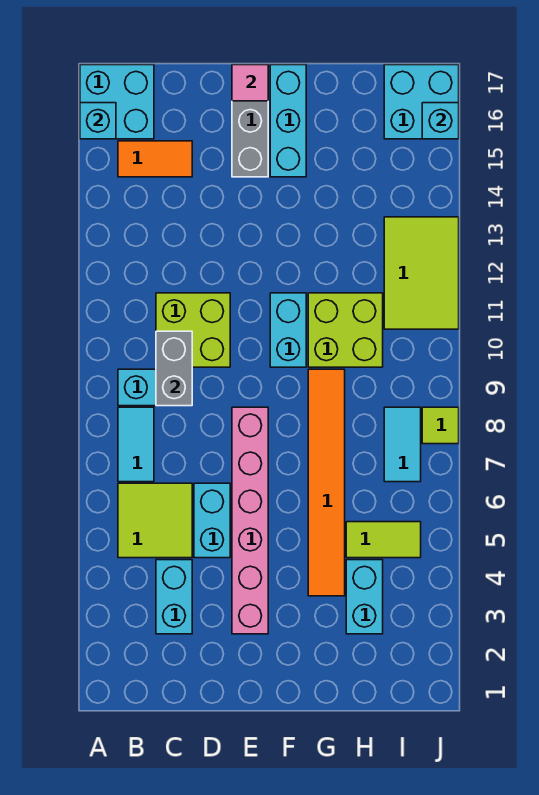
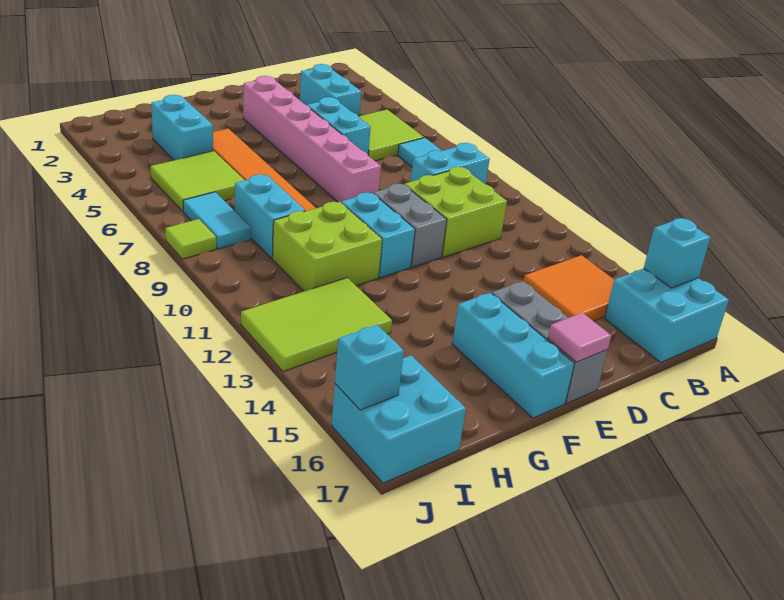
orange tile B15:C15 level 1 -> orange tile B14:C15 level 1
grey brick C9:C10 level 2 -> grey brick E10:E11 level 1
lime tile H5:I5 level 1 -> lime tile H5:I6 level 1
none -> cyan brick H8:H9 level 1
lime tile I11:J13 level 1 -> lime tile H12:J13 level 1

